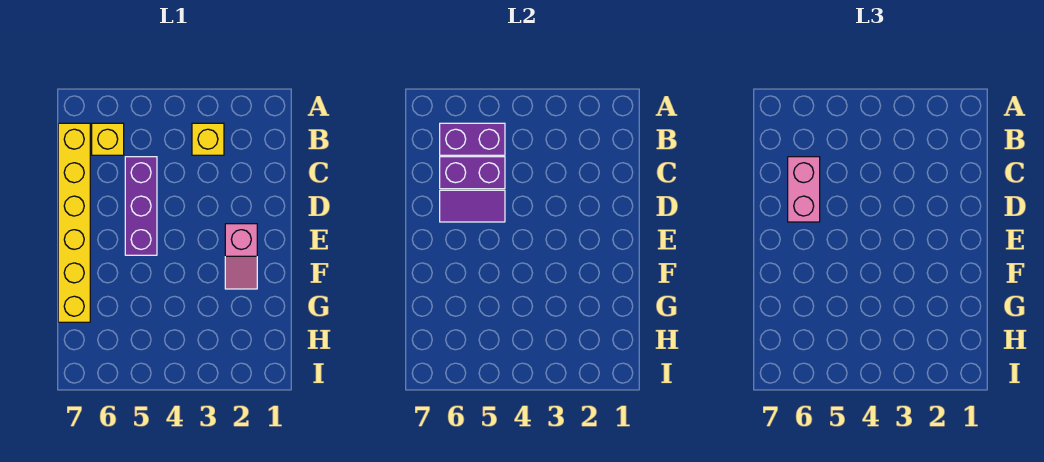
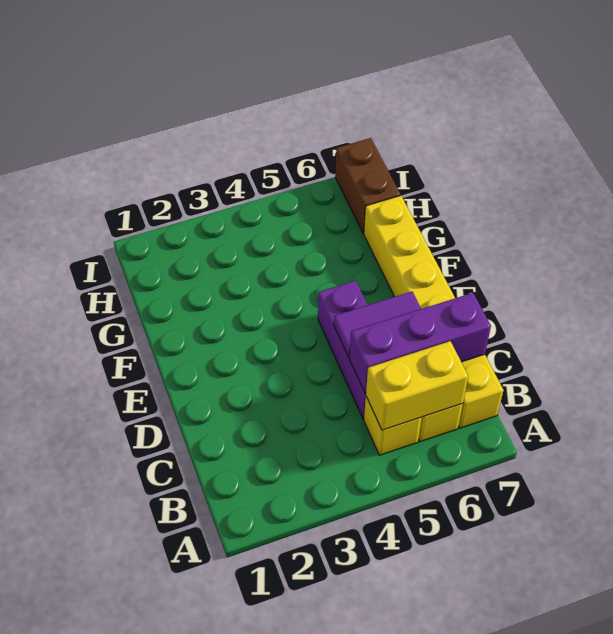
yellow brick B3 level 1 -> yellow brick B5 level 1
purple brick B5:B6 level 2 -> yellow brick B5:B6 level 2
purple brick C5:C6 level 2 -> purple brick C5:C7 level 2
pink brick C6:D6 level 3 -> none
pink slope E2:F2 level 1 top E -> none
none -> brown brick H7:I7 level 1

